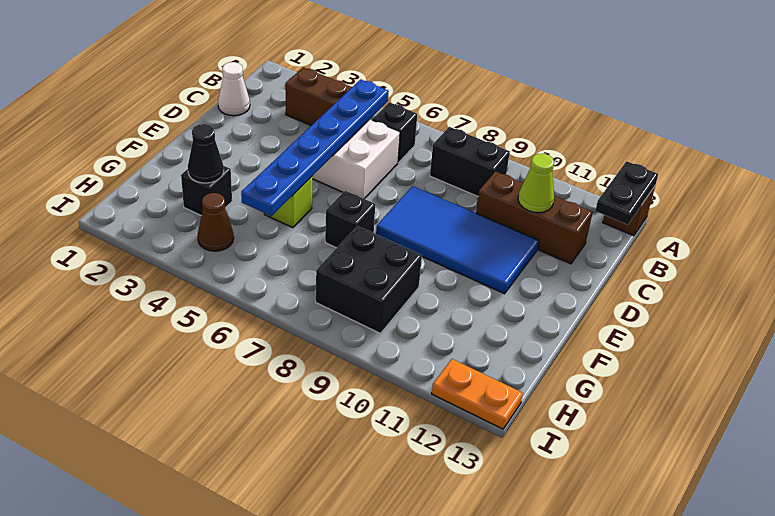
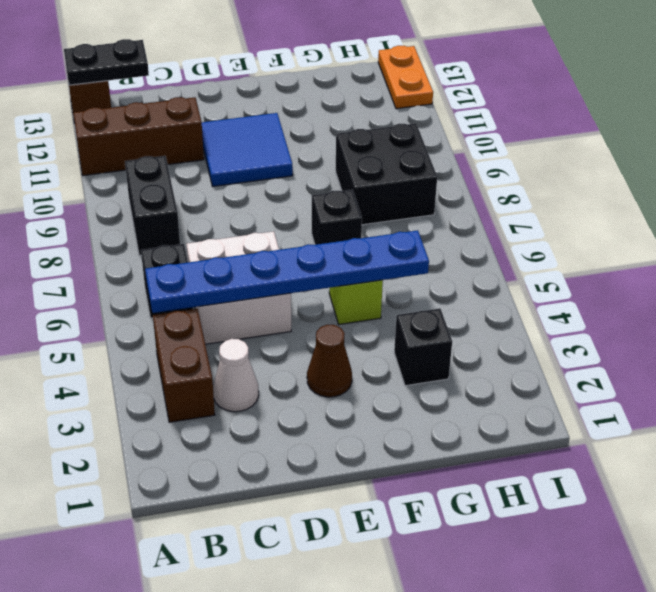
white cone C1 level 1 -> white cone C3 level 1
brown brick C10:C12 level 1 -> brown brick A11:C11 level 1
lime cone C11 level 2 -> none
blue tile D8:E11 level 1 -> blue tile D10:E11 level 1
black cone G3 level 2 -> none
brown cone H4 level 1 -> brown cone E3 level 1

